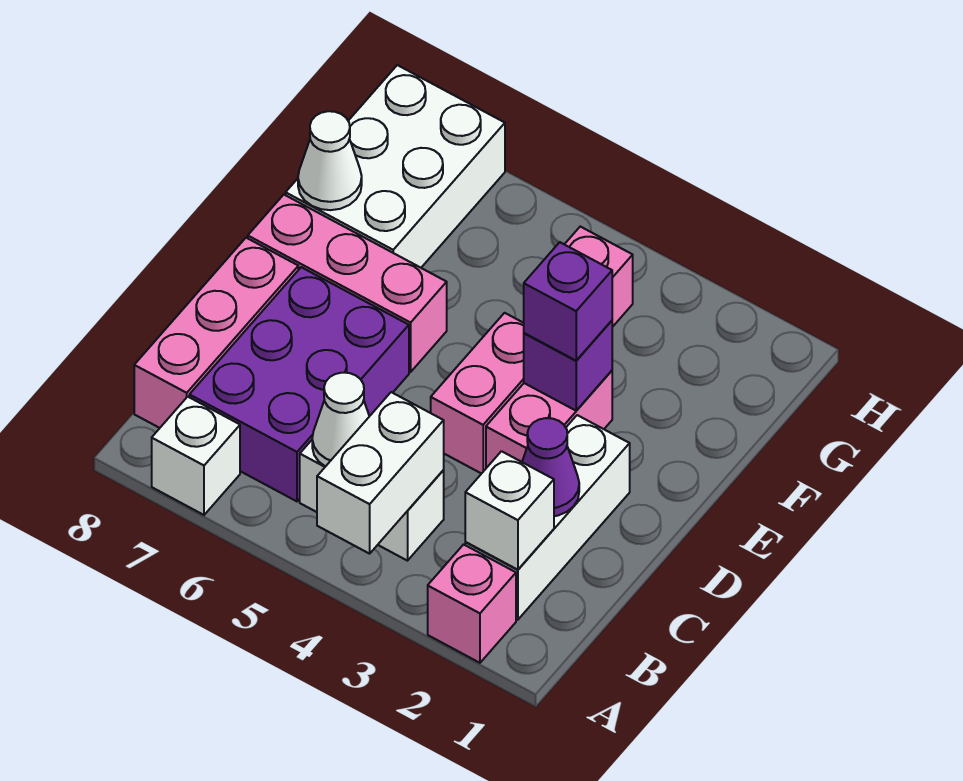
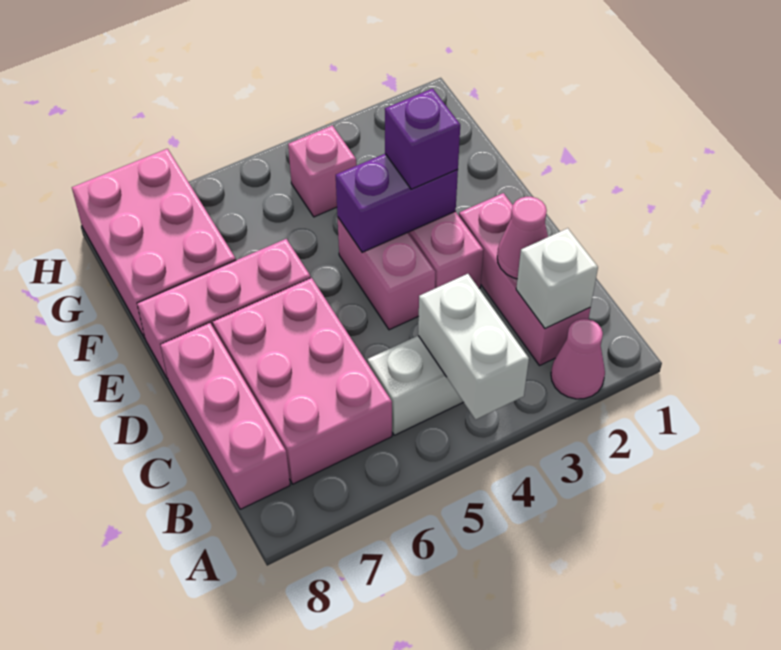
pink brick A2 level 1 -> pink cone A2 level 1
white brick A7 level 1 -> none
white brick B2:D2 level 1 -> pink brick B2:D2 level 1
white cone B5 level 2 -> none
purple brick B6:D7 level 1 -> pink brick B6:D7 level 1
purple cone C2 level 2 -> pink cone C2 level 2
purple brick E3 level 2 -> purple brick E3:E4 level 2
white brick F7:H8 level 1 -> pink brick F7:H8 level 1
white cone F8 level 2 -> none

